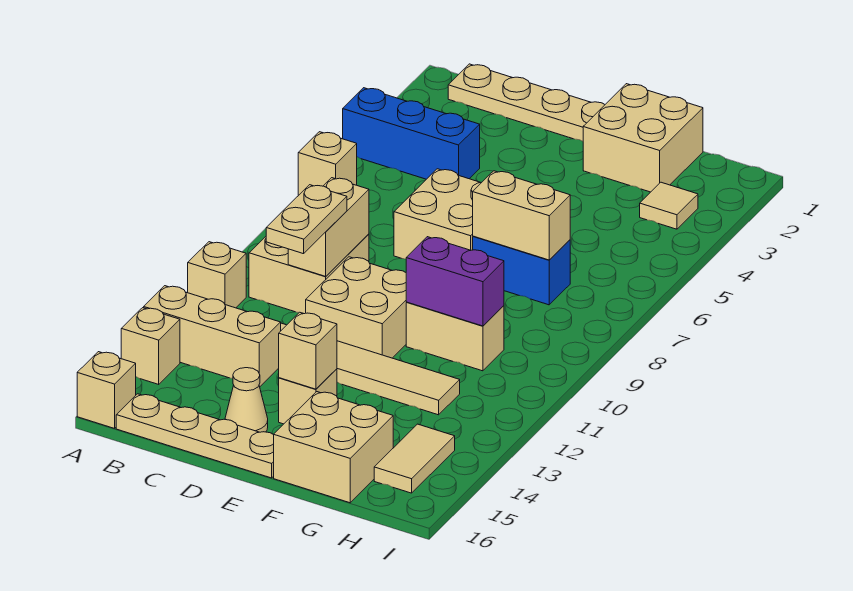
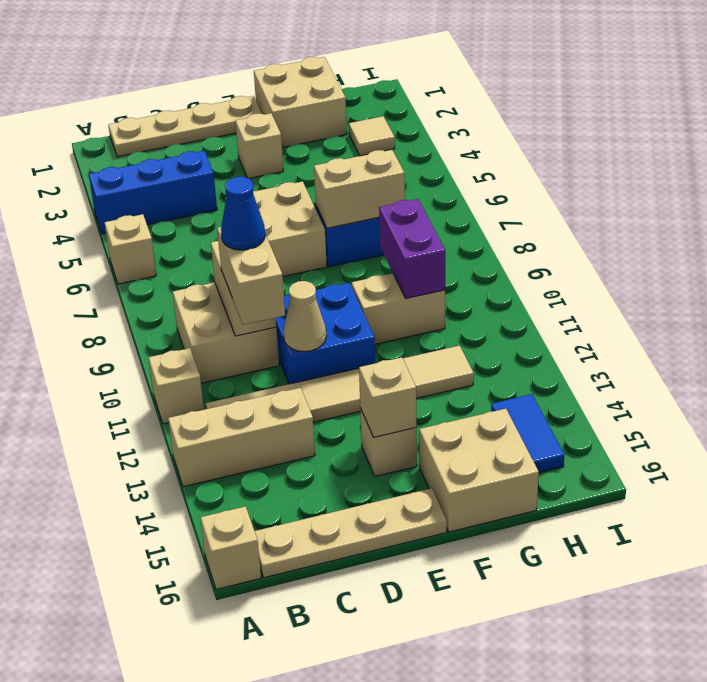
tan brick A14 level 1 -> tan brick E3 level 1
tan plate C10:C11 level 3 -> tan brick C10:C11 level 3
none -> blue cone C10 level 4
tan brick D10:E11 level 1 -> blue brick D10:E11 level 1
tan cone D15 level 1 -> tan cone D11 level 2
purple brick F10:G10 level 2 -> purple brick G9:G10 level 2
tan tile H14:H15 level 1 -> blue tile H14:H15 level 1

